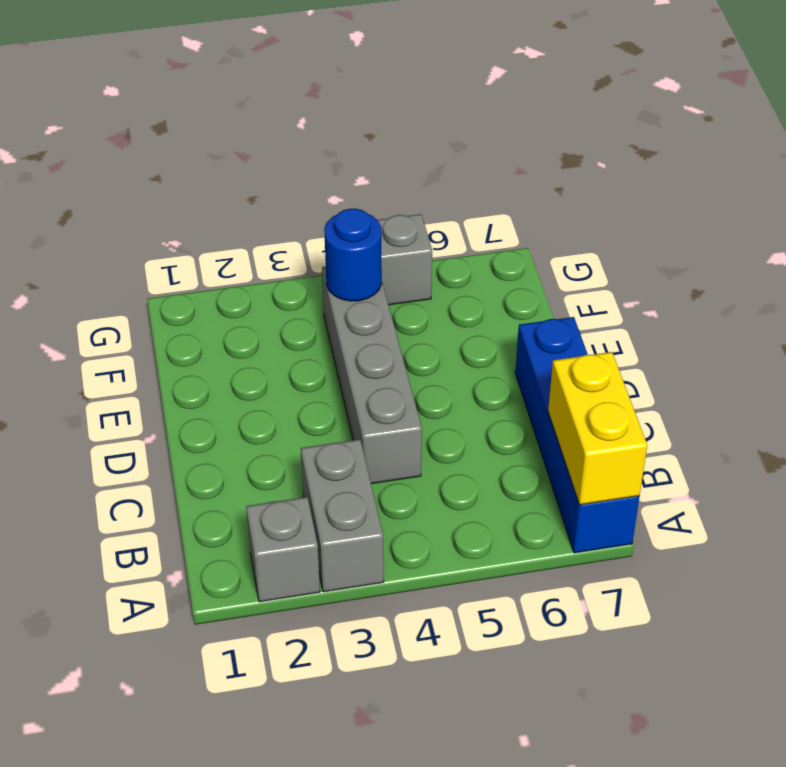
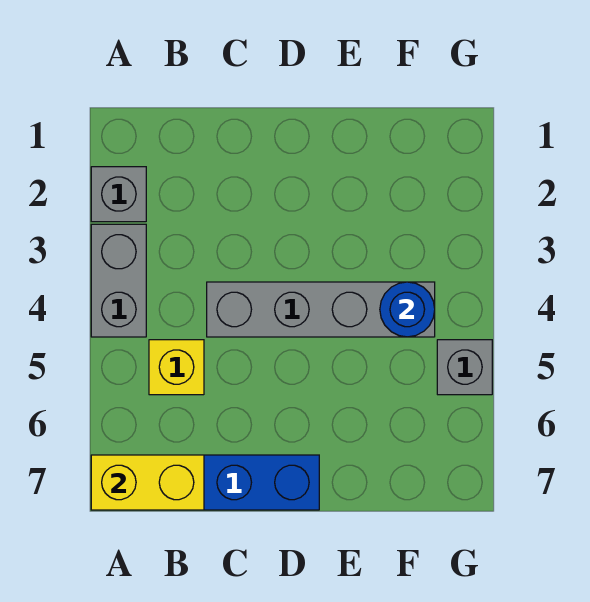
grey brick A3:B3 level 1 -> grey brick A3:A4 level 1
none -> yellow brick B5 level 1

